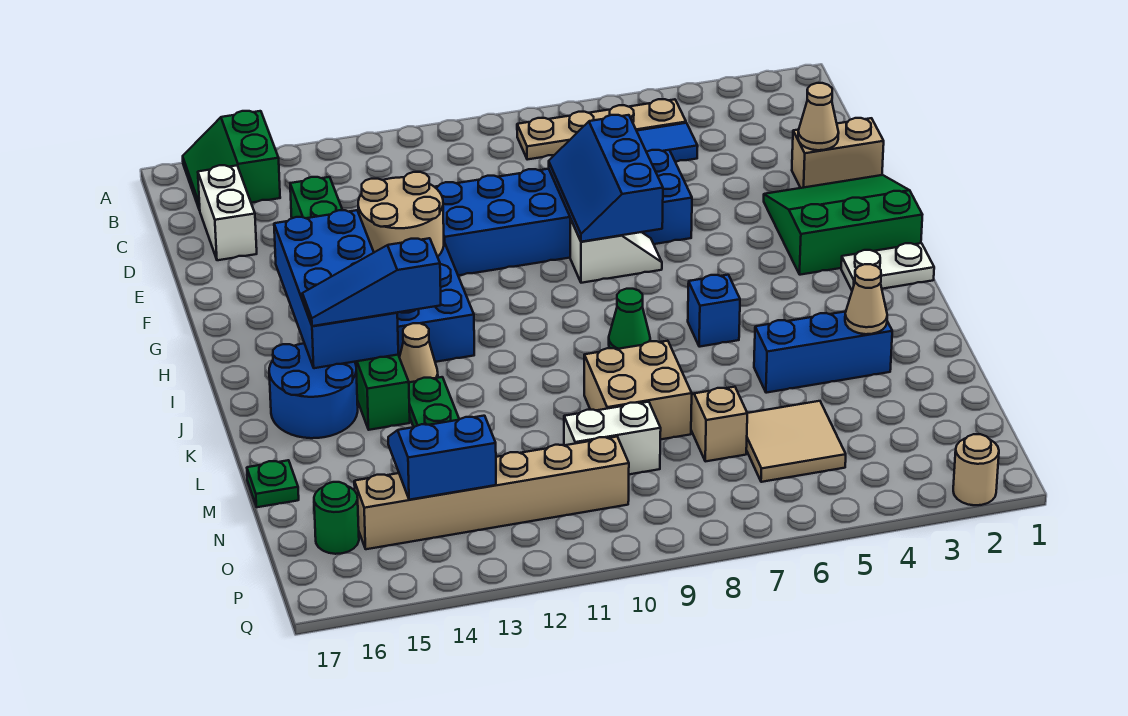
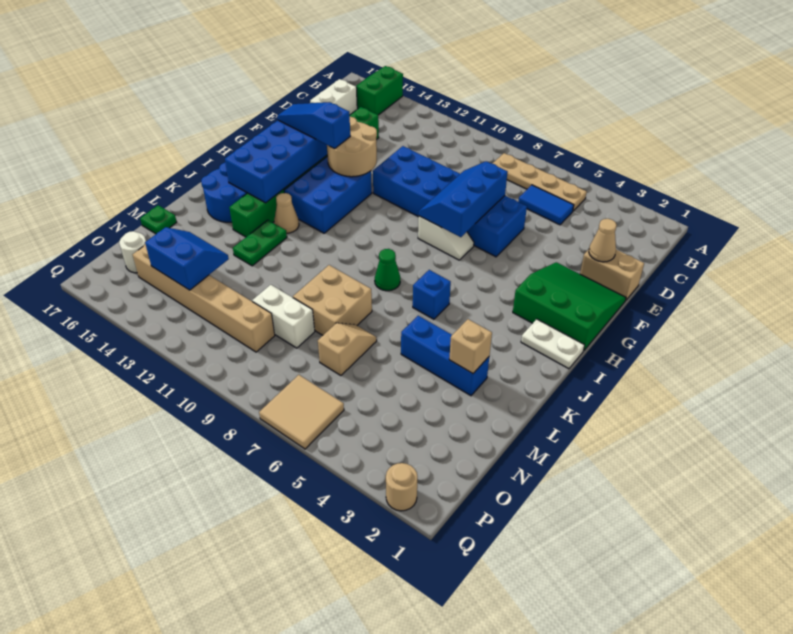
blue slope J13:J15 level 3 top 13 -> blue slope G13:G15 level 3 top 13
tan cone L3 level 2 -> tan brick L3 level 2
tan tile N5:O6 level 1 -> tan tile P6:Q7 level 1
green round brick O16 level 1 -> white round brick O16 level 1

